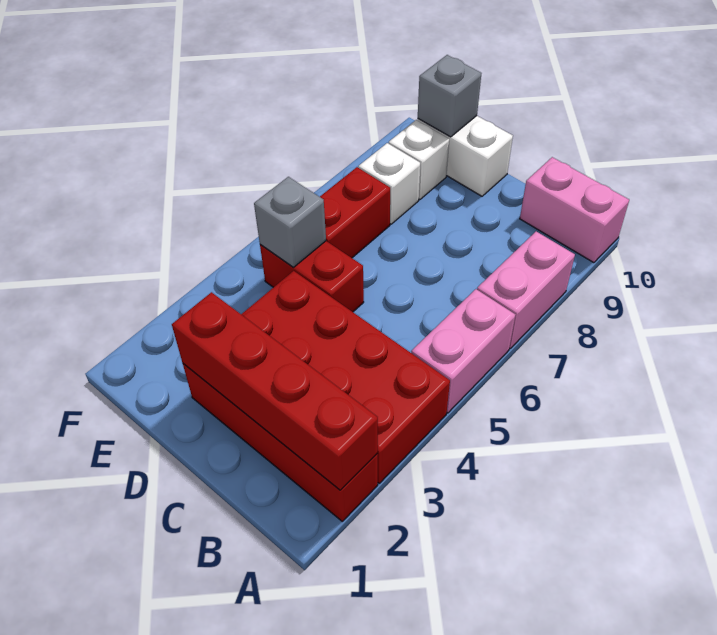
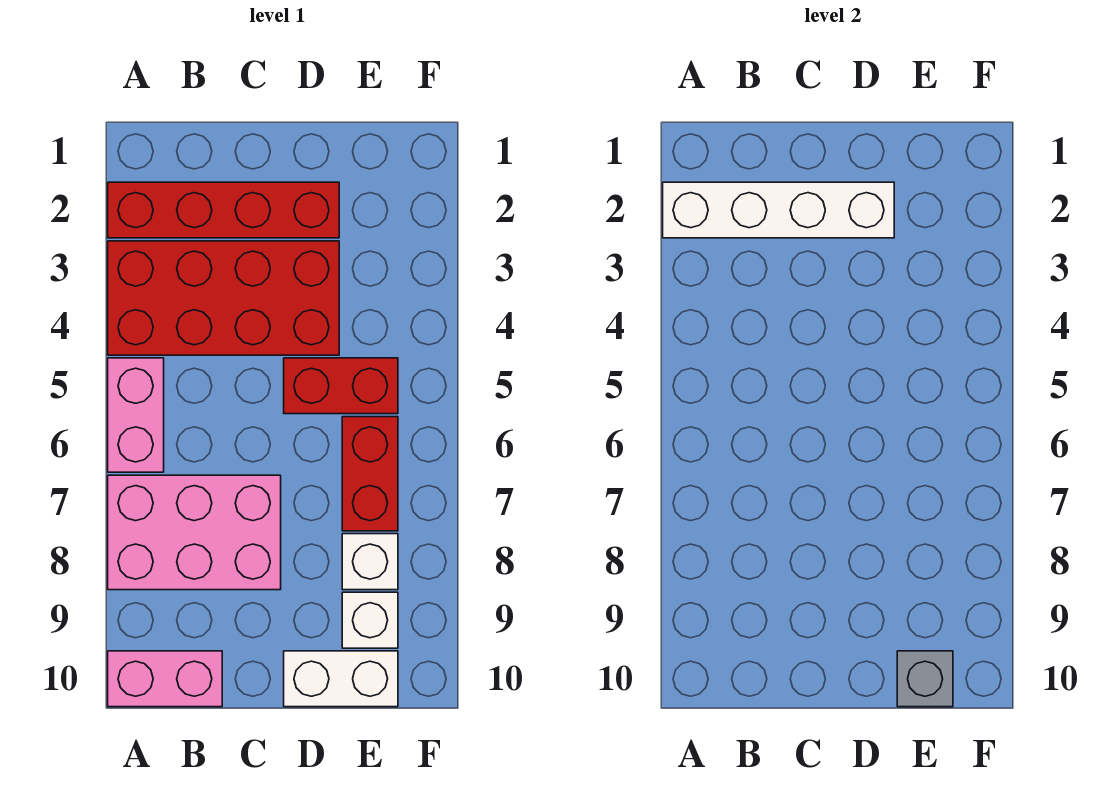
red brick A2:D2 level 2 -> white brick A2:D2 level 2
pink brick A7:A8 level 1 -> pink brick A7:C8 level 1
grey brick E5 level 2 -> none

